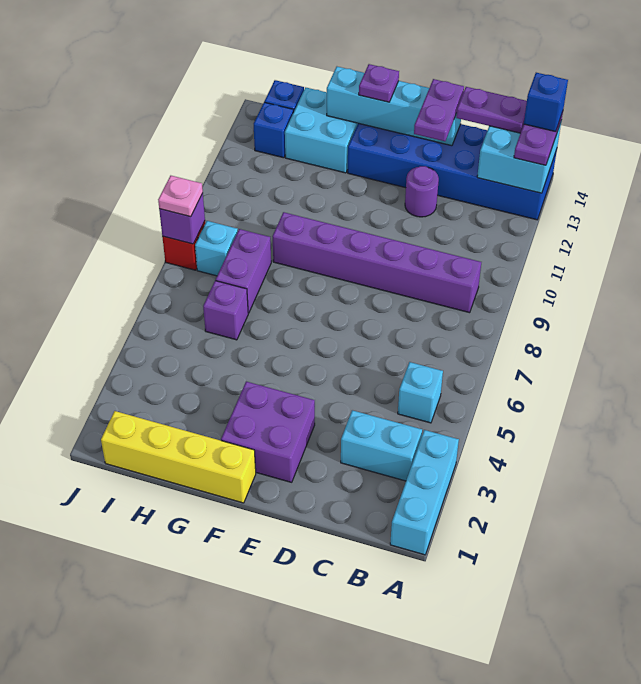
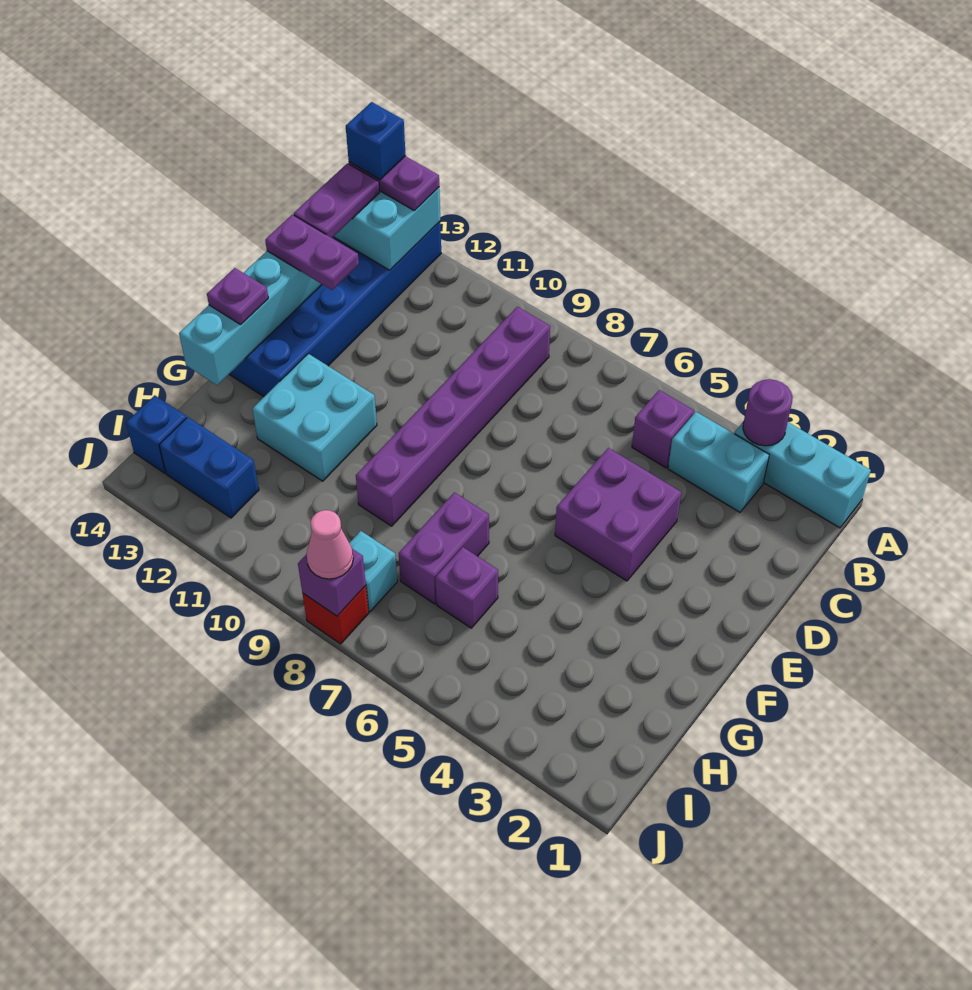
cyan brick B3:C3 level 1 -> cyan brick B3:B4 level 1
cyan brick B5 level 1 -> purple brick B5 level 1
purple round brick D12 level 1 -> purple round brick A3 level 2
purple brick E2:F3 level 1 -> purple brick D4:E5 level 1
yellow brick F1:I1 level 1 -> none
cyan brick G13:H14 level 1 -> cyan brick F11:G12 level 1
purple brick H7:H8 level 1 -> purple brick G7:H7 level 1
blue brick I13 level 1 -> blue brick I12:I13 level 1
pink plate J8 level 3 -> pink cone J8 level 3

